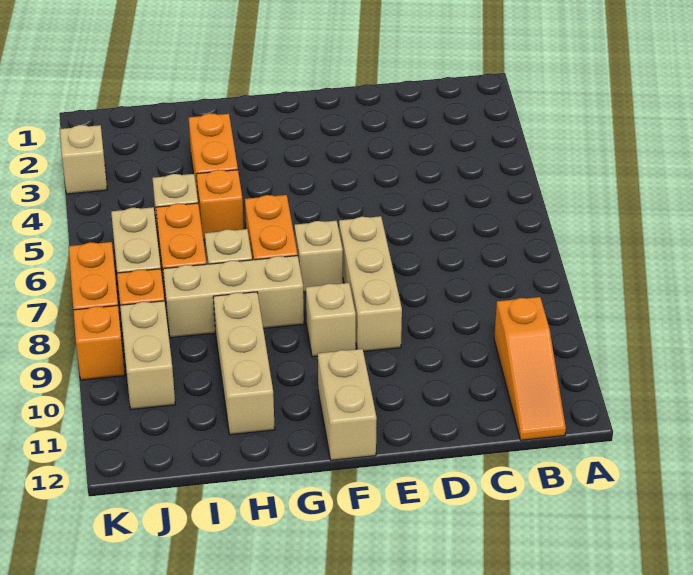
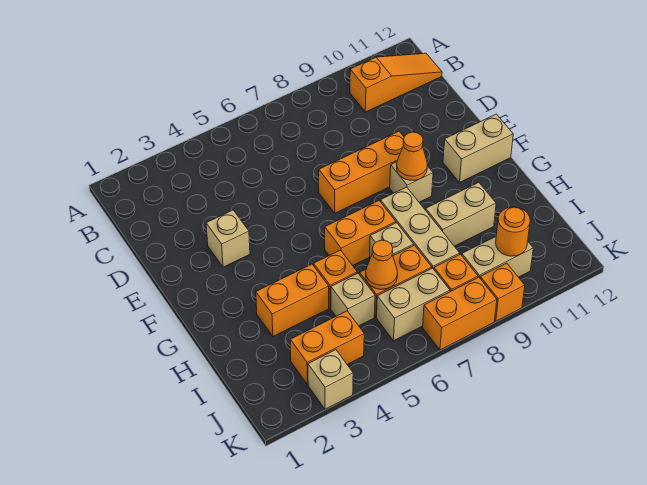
tan brick E7:E9 level 1 -> orange brick E7:E9 level 1
tan brick F7 level 1 -> tan brick E3 level 1
none -> orange cone F9 level 2
tan brick H9:H11 level 1 -> tan brick H9:H10 level 1
none -> orange cone I6 level 2
none -> orange brick J3:J4 level 1
none -> orange round brick J10 level 2

